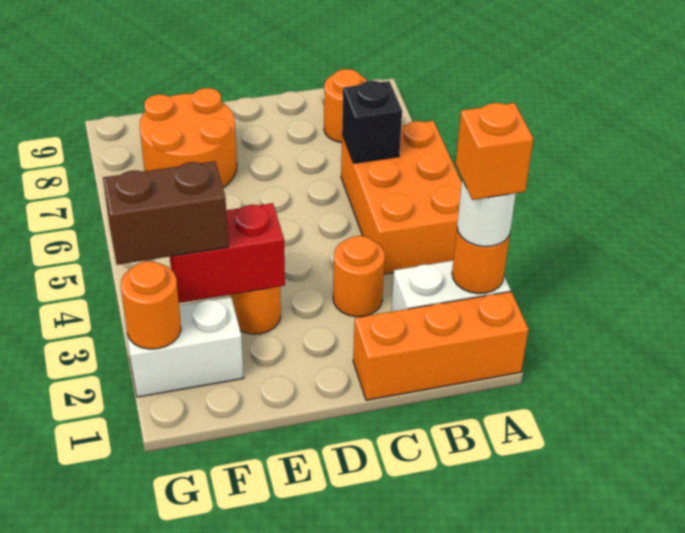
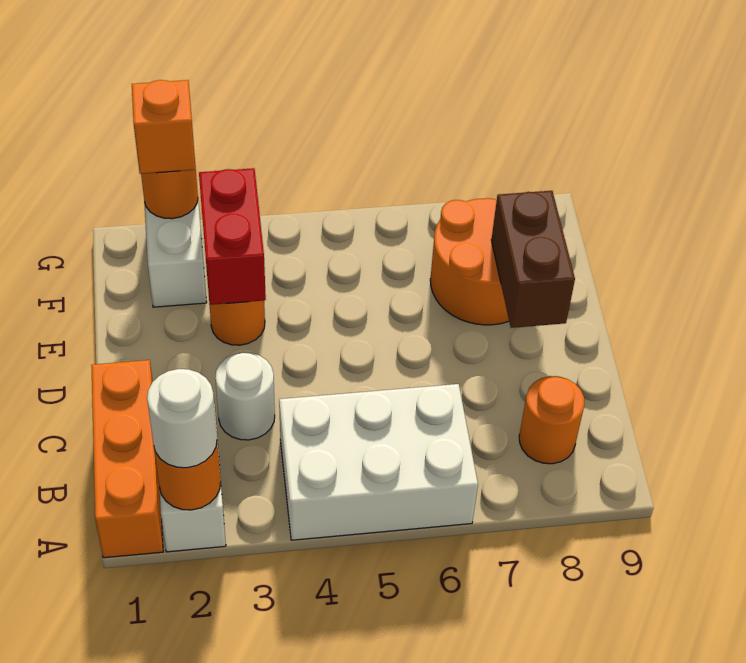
orange brick A2 level 4 -> orange brick G2 level 3
orange brick A4:B6 level 1 -> white brick A4:B6 level 1
black brick B6 level 2 -> none
orange round brick C3 level 1 -> white round brick C3 level 1
brown brick F3:G3 level 3 -> brown brick D8:E8 level 2

